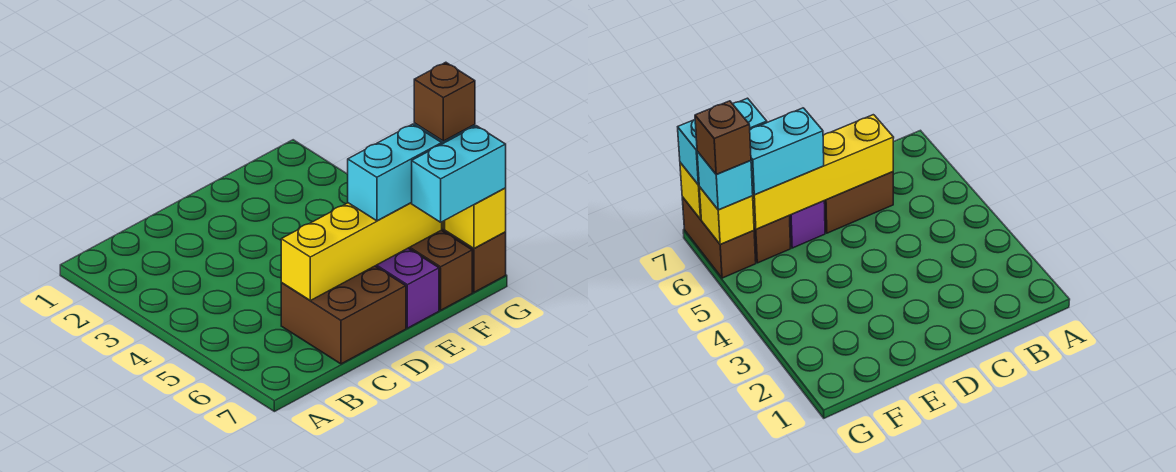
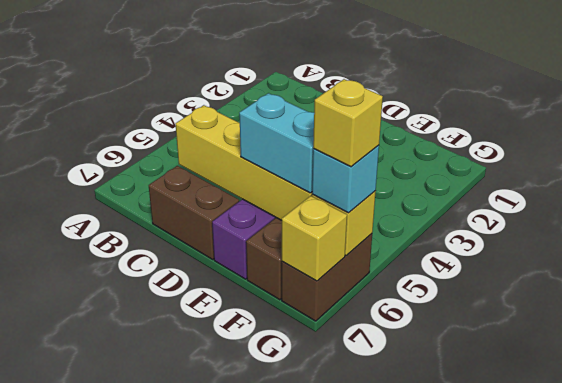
brown brick C6:D7 level 1 -> brown brick C7:D7 level 1
cyan brick F7:G7 level 3 -> none
brown brick G6 level 4 -> yellow brick G6 level 4

